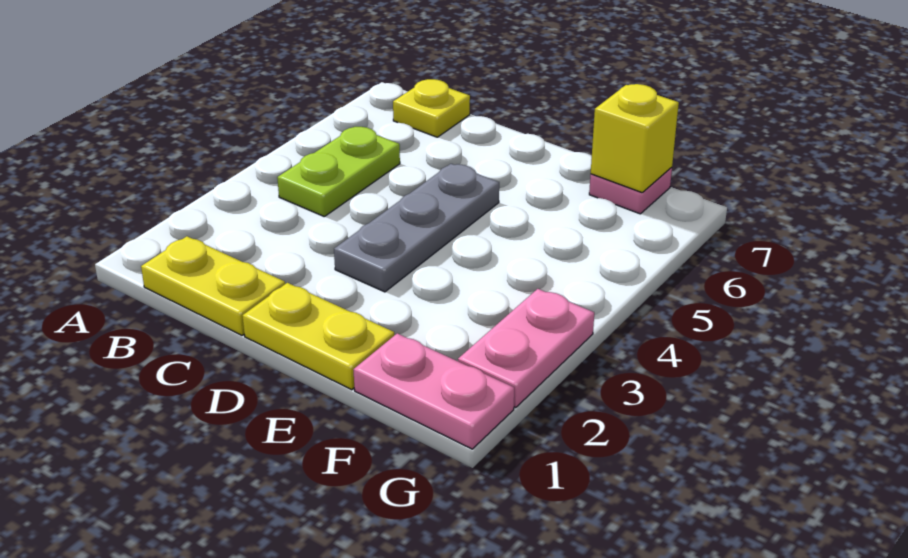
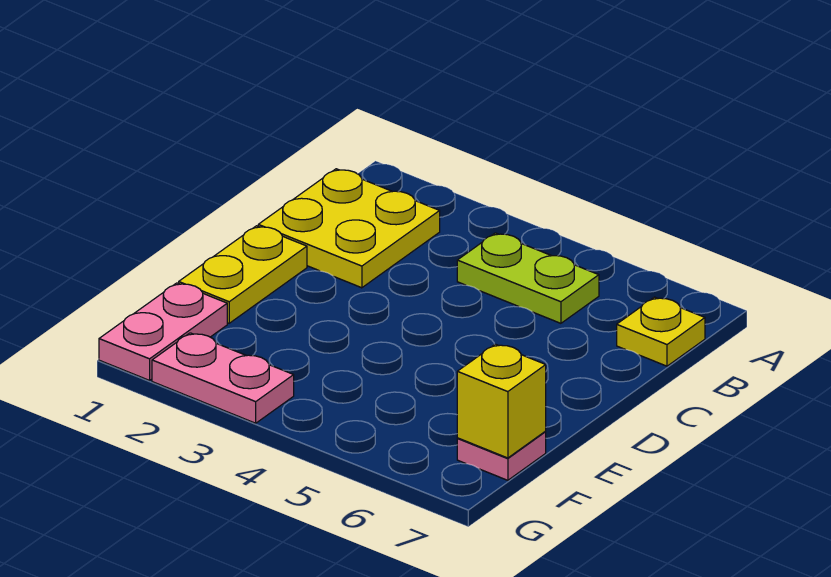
yellow plate B1:C1 level 1 -> yellow plate B1:C2 level 1
grey plate D3:D5 level 1 -> none

